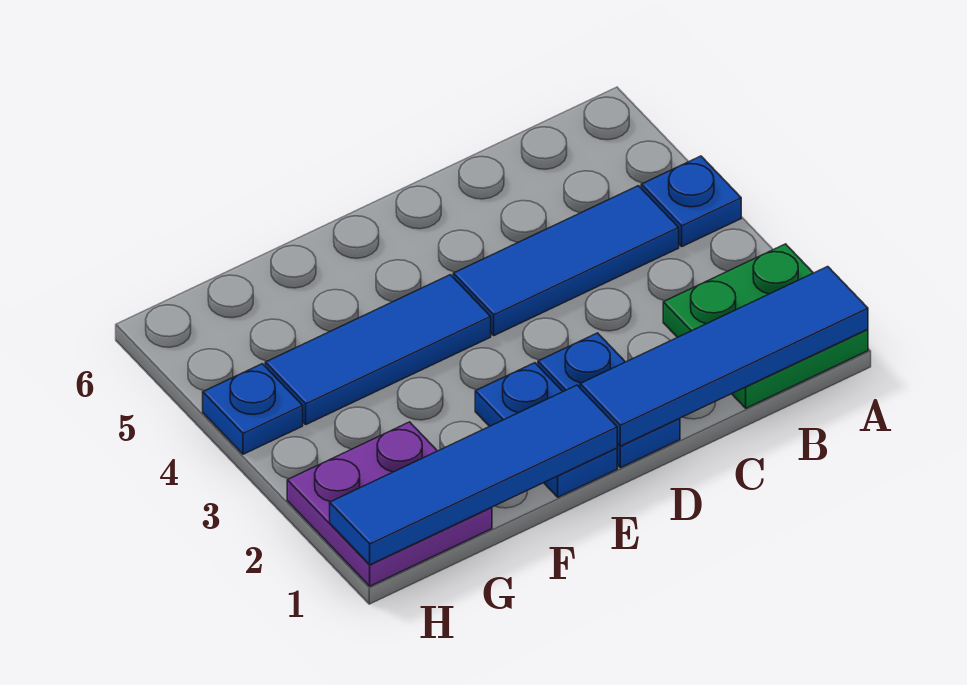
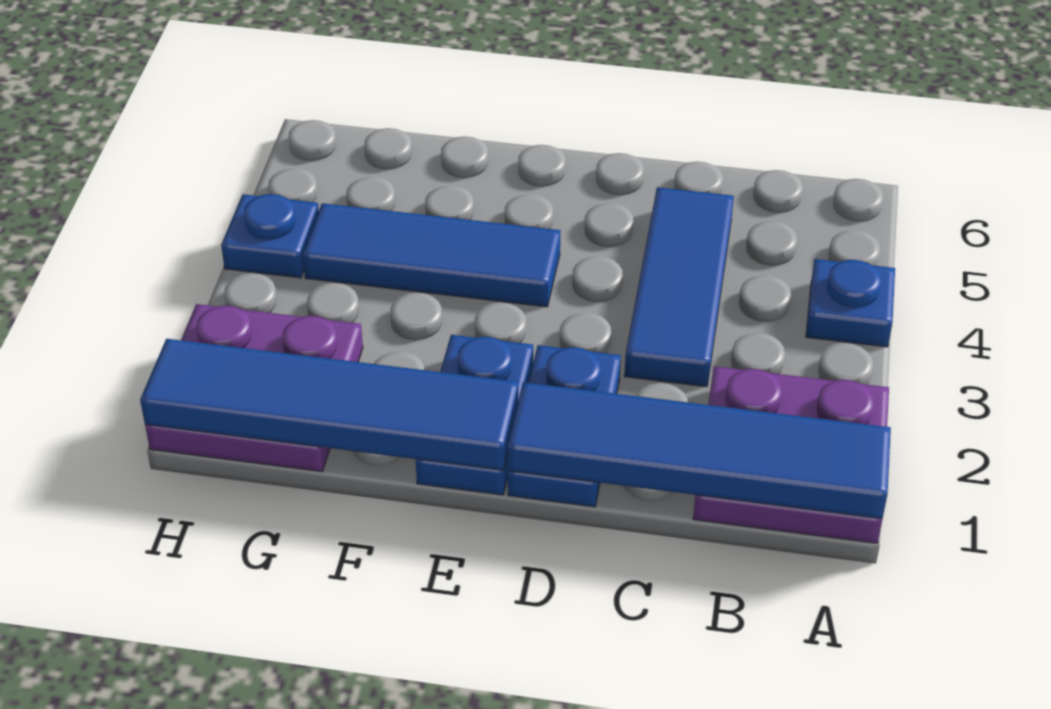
green plate A1:B2 level 1 -> purple plate A1:B2 level 1
blue tile B4:D4 level 1 -> blue tile C3:C5 level 1

